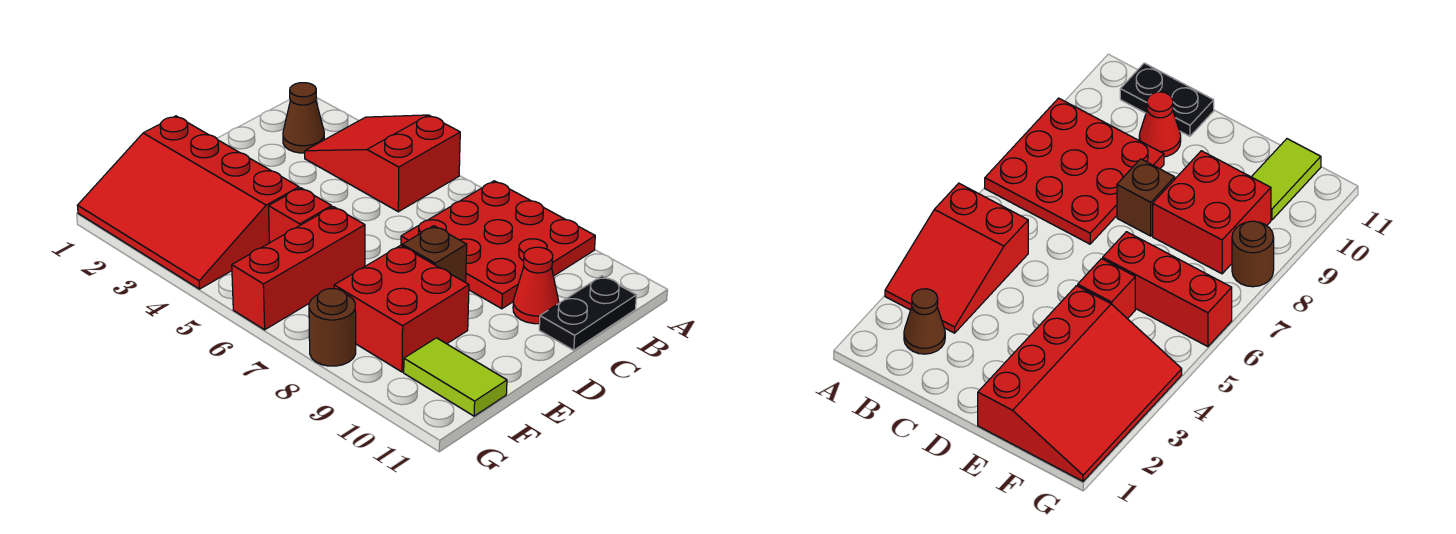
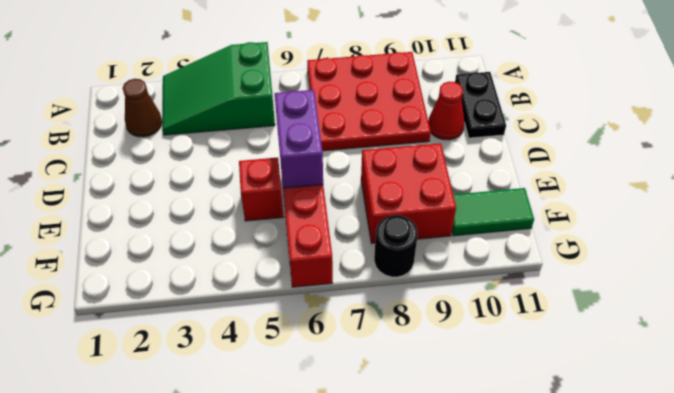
red slope A3:B5 level 1 top 5 -> green slope A3:B5 level 1 top 5
none -> purple brick D6:E6 level 2
brown brick D8 level 1 -> none
red slope E1:G4 level 1 top E -> none
lime tile F10:F11 level 1 -> green tile F10:F11 level 1
brown round brick G8 level 1 -> black round brick G8 level 1

